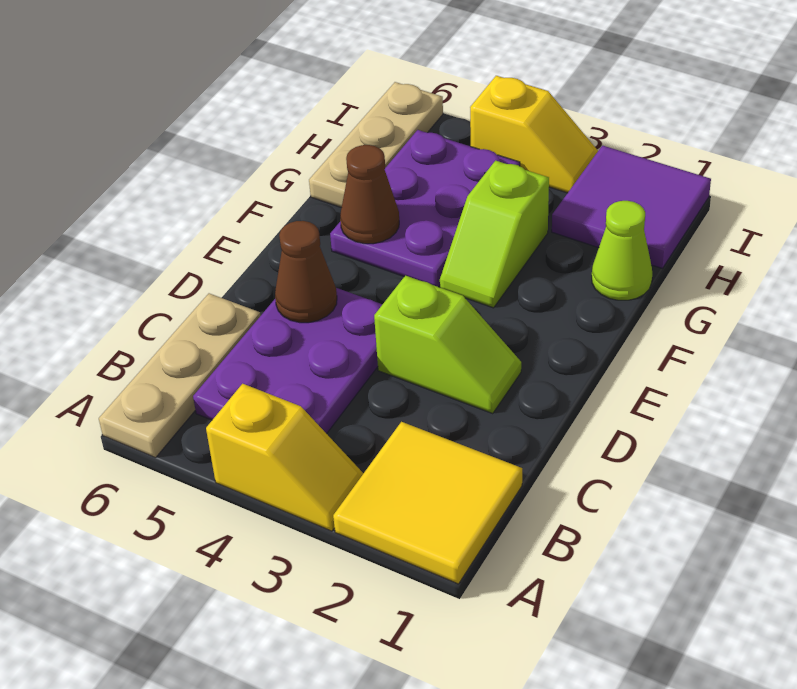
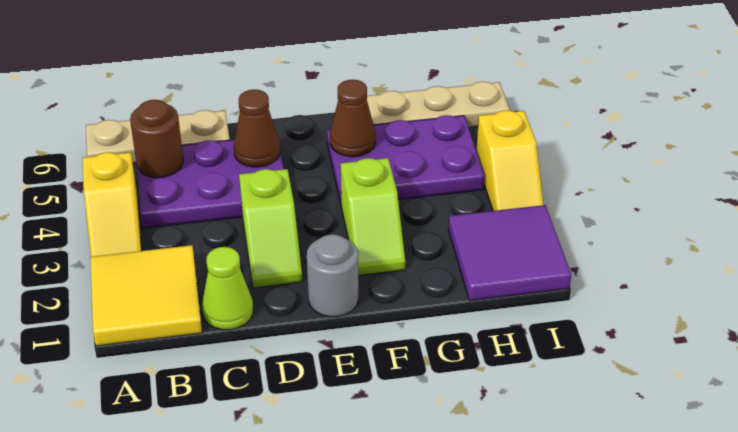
none -> brown round brick B5 level 2
none -> grey round brick E1 level 1
lime slope F3:G3 level 1 top G -> lime slope F2:F3 level 1 top 3
lime cone G1 level 1 -> lime cone C1 level 1

